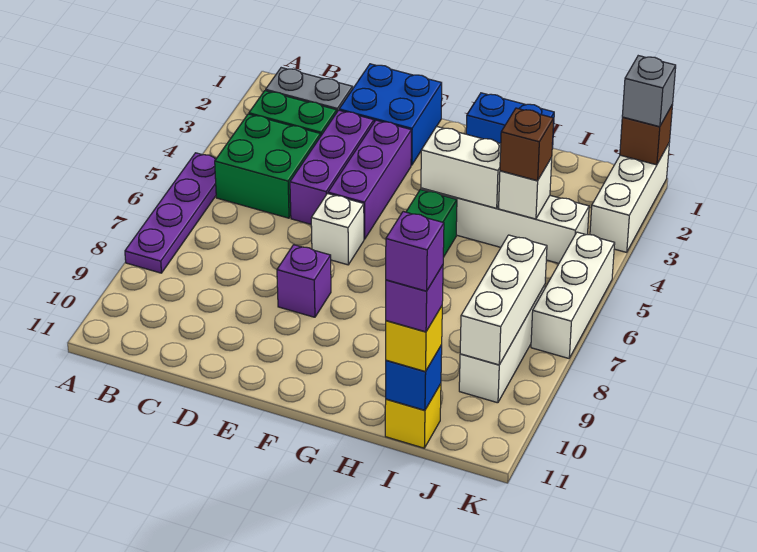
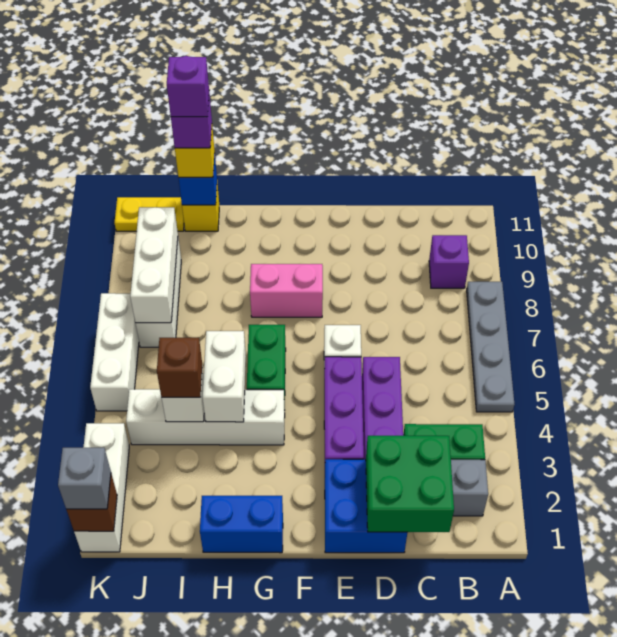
purple plate A5:A8 level 1 -> grey plate A5:A8 level 1
green brick B4:C5 level 1 -> green brick C1:D2 level 2
purple brick E8 level 1 -> purple brick B9 level 1
none -> pink brick F8:G8 level 1
white brick G4:H4 level 2 -> white brick H4:H5 level 2
none -> yellow plate J11:K11 level 1

